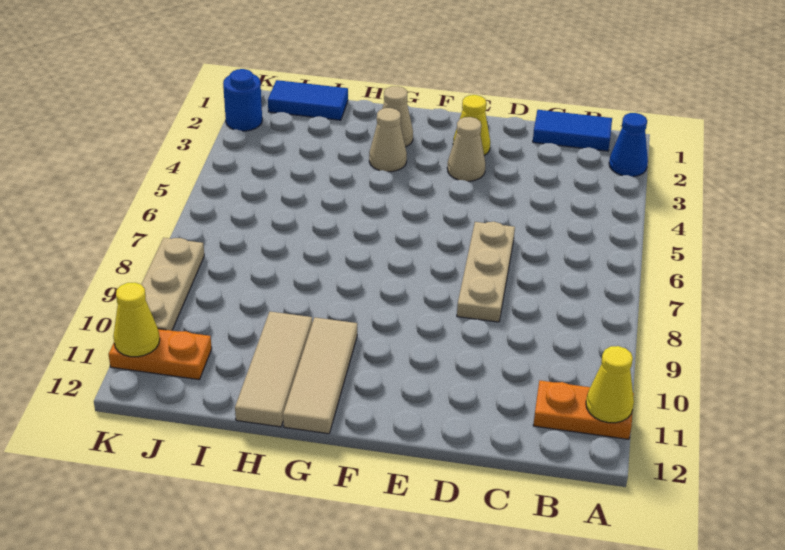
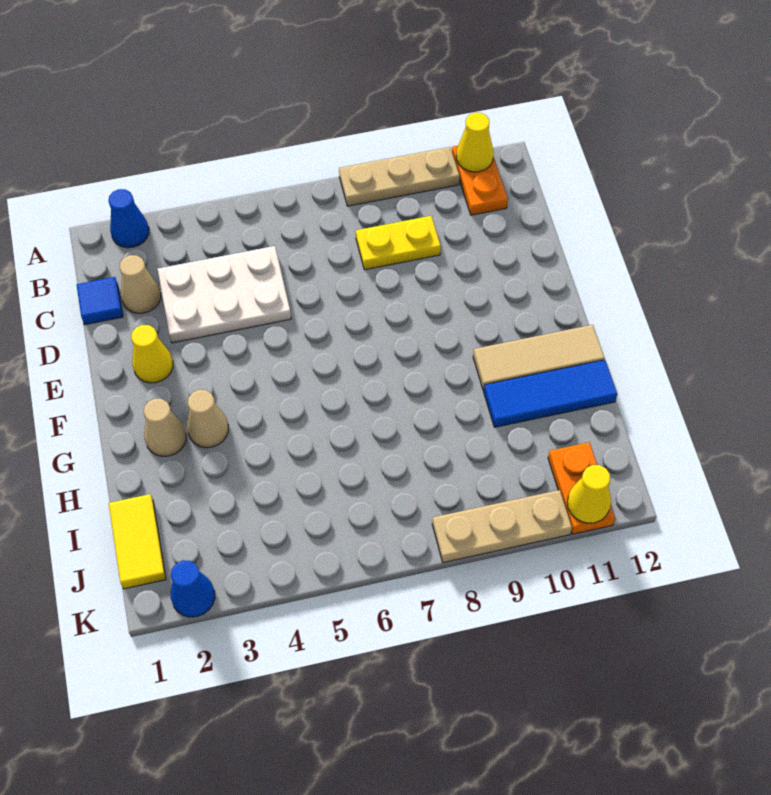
blue tile B1:C1 level 1 -> blue tile C1 level 1
none -> white plate C3:D5 level 1
none -> yellow plate C8:C9 level 1
tan plate D6:D8 level 1 -> tan plate A8:A10 level 1
tan cone E3 level 1 -> tan cone C2 level 1
tan tile H10:H12 level 1 -> blue tile H10:H12 level 1
blue tile I1:J1 level 1 -> yellow tile I1:J1 level 1
blue round brick K2 level 1 -> blue cone K2 level 1

